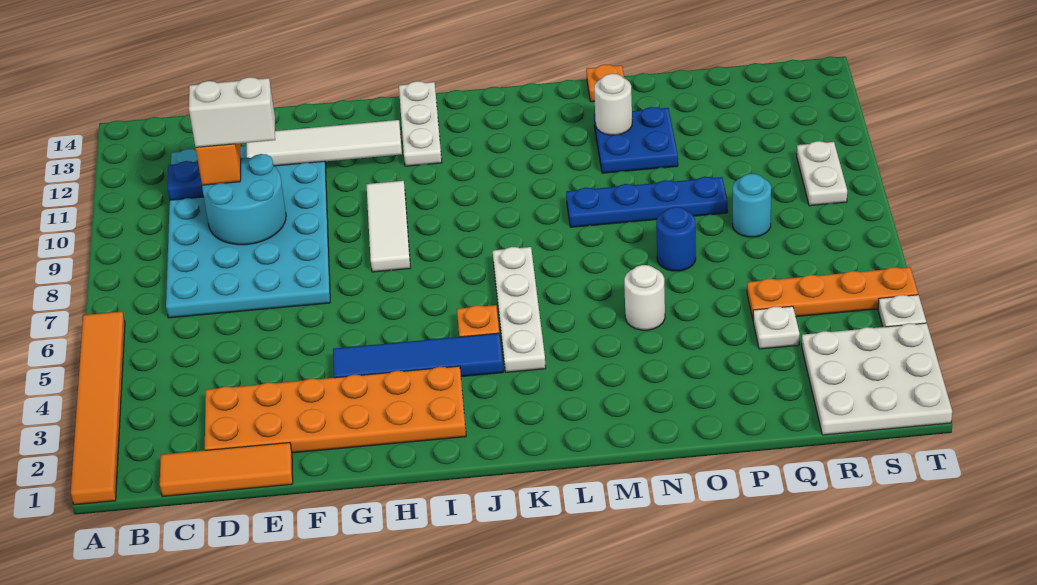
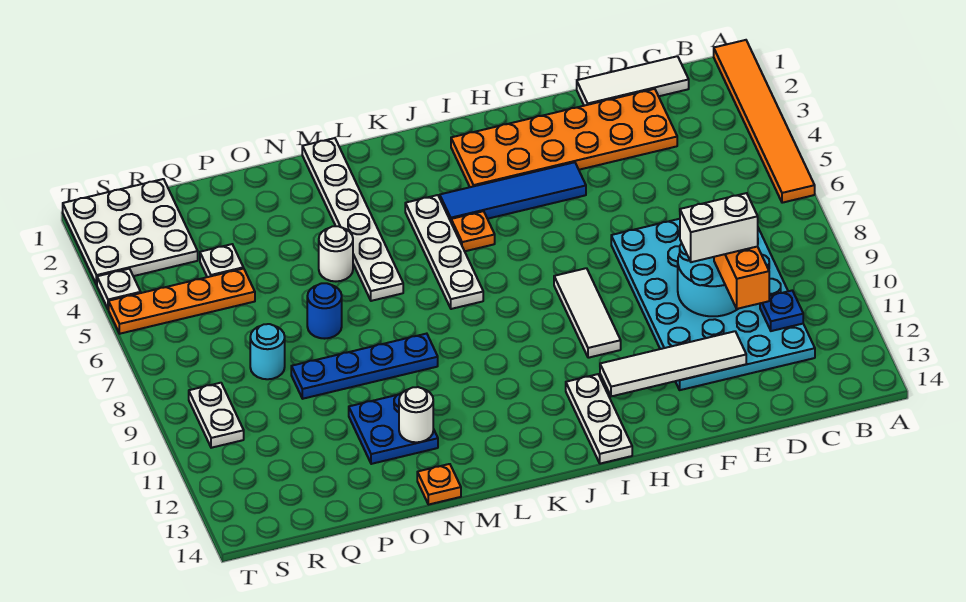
orange tile C1:E1 level 1 -> white tile C1:E1 level 1
none -> white plate M1:M6 level 1

